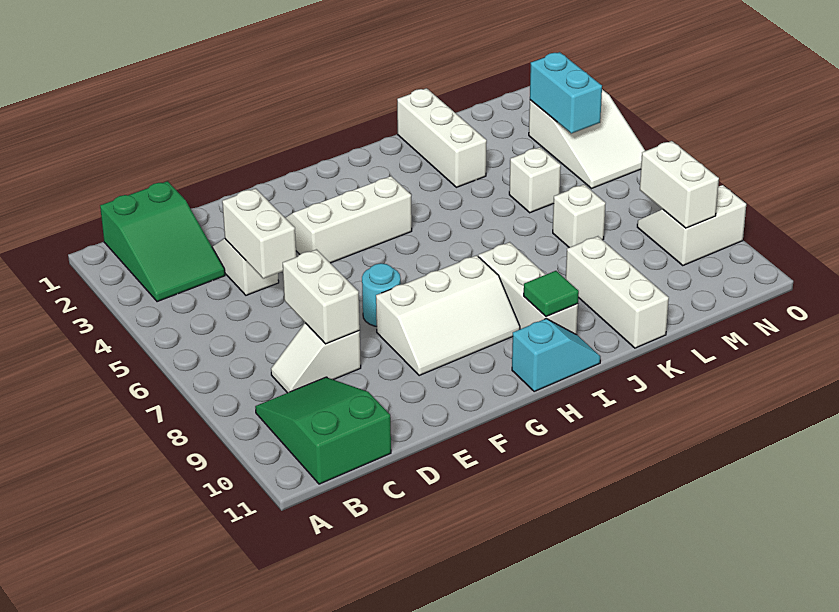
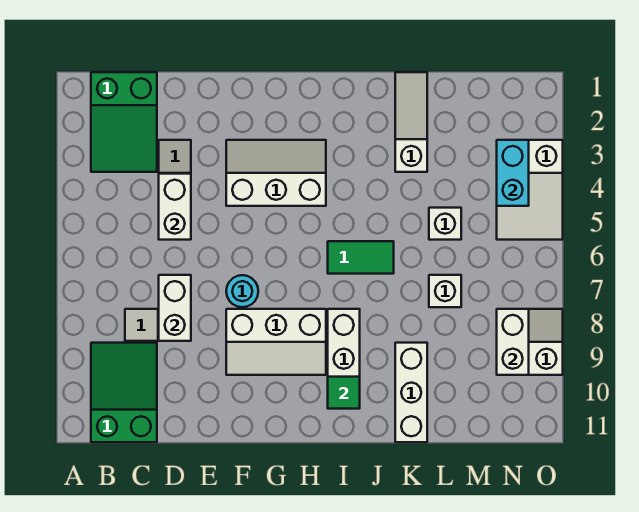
cyan slope H11:I11 level 1 top H -> none
none -> green tile I6:J6 level 1
white brick K1:K3 level 1 -> white slope K1:K3 level 1 top 3

